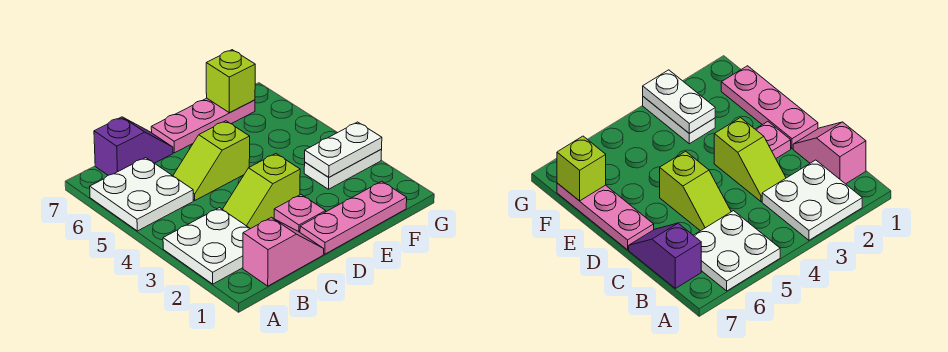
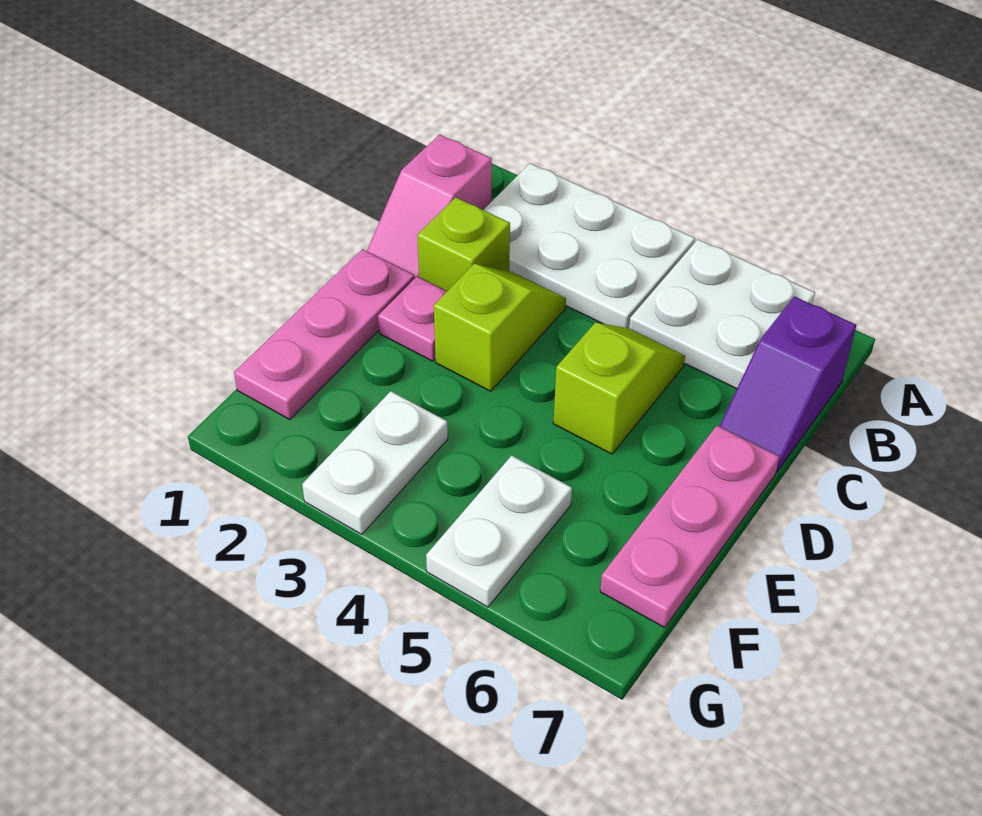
white plate A2:B3 level 1 -> white plate A2:B4 level 1
white plate F3:G3 level 2 -> white plate F5:G5 level 1
lime brick F7 level 2 -> lime brick C2 level 1

